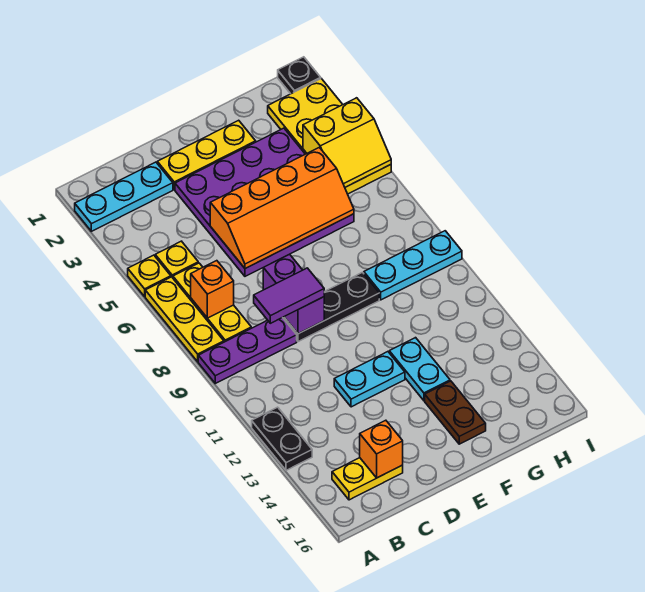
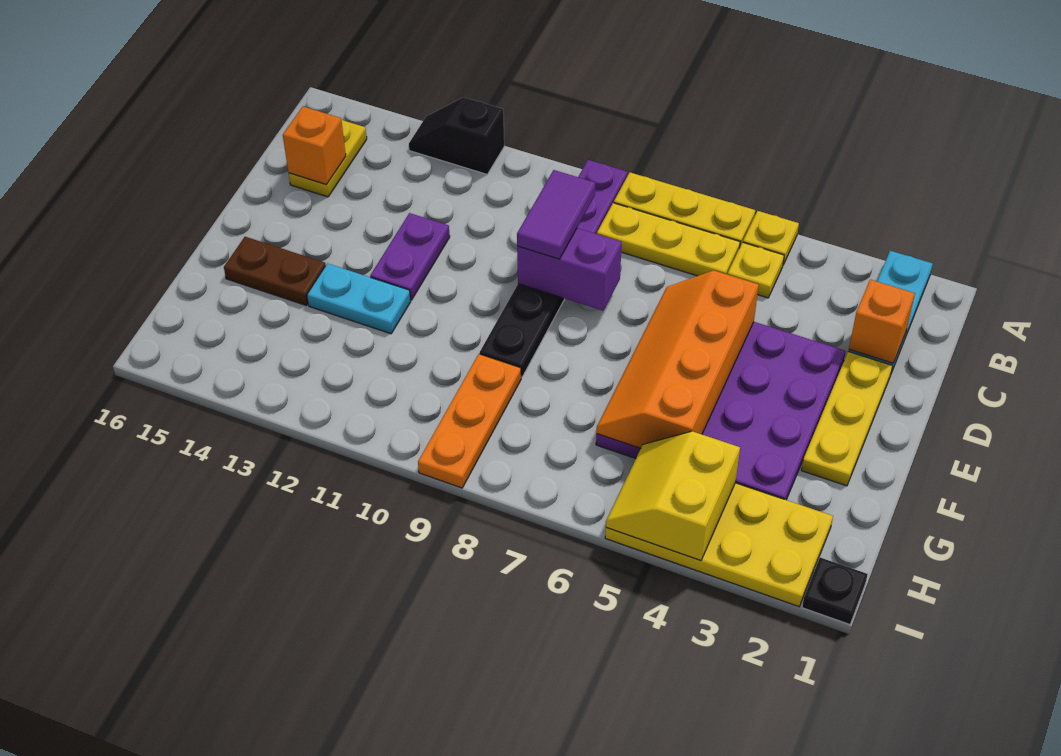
black plate A12:A13 level 1 -> black slope A12:A13 level 1 top 12
orange brick B7 level 2 -> orange brick C2 level 2
cyan plate D12:E12 level 1 -> purple plate D12:E12 level 1
cyan plate G9:I9 level 1 -> orange plate G9:I9 level 1

